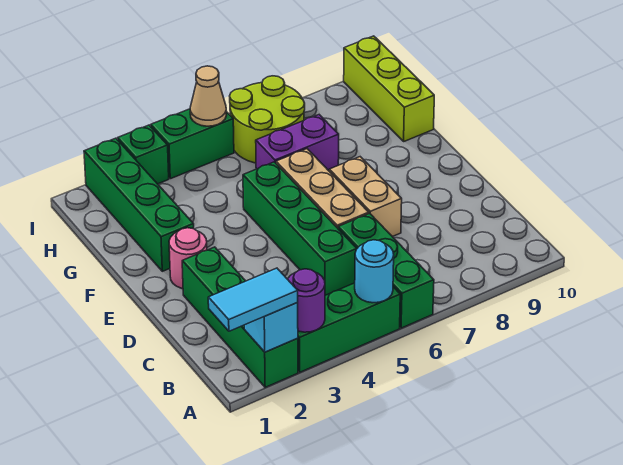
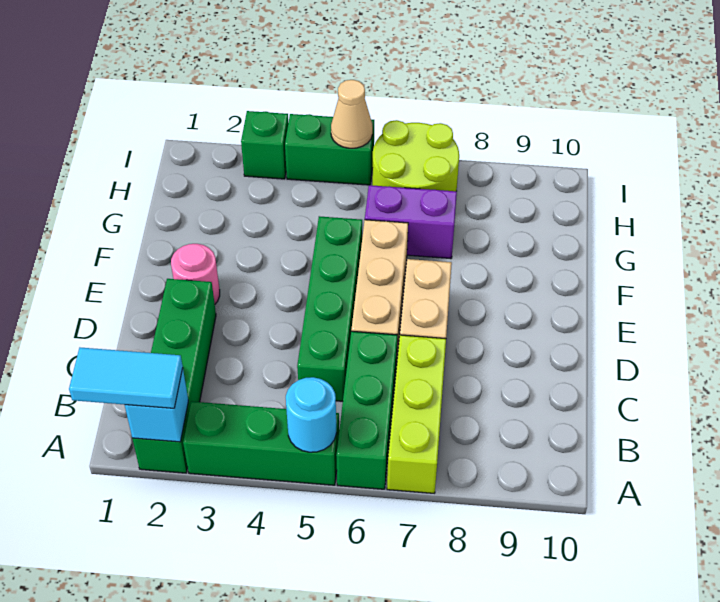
purple round brick A3 level 2 -> none
green brick F2:I2 level 1 -> none
lime brick G10:I10 level 1 -> lime brick A7:C7 level 1

